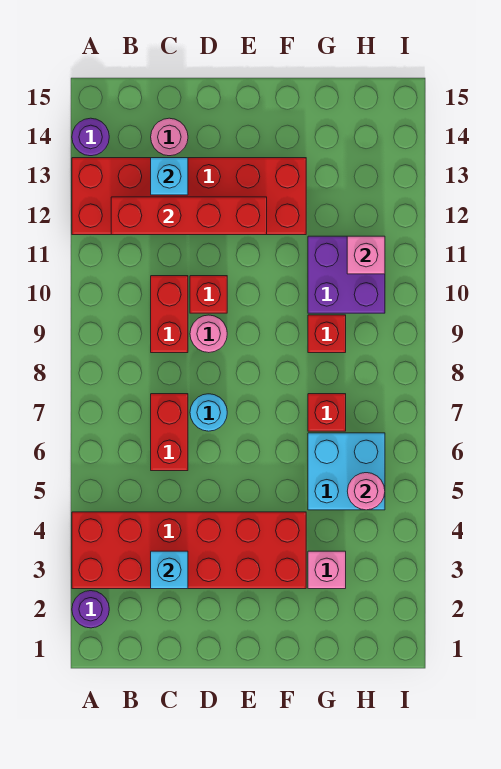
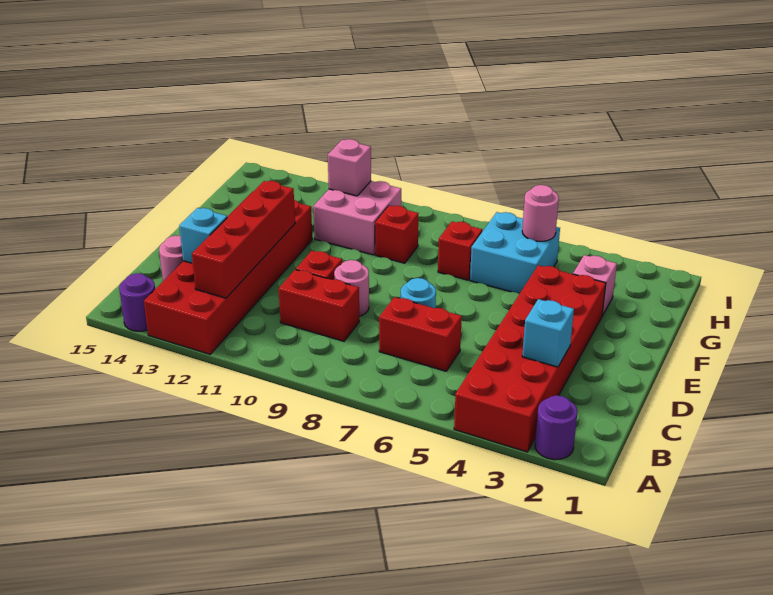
purple brick G10:H11 level 1 -> pink brick G10:H11 level 1

